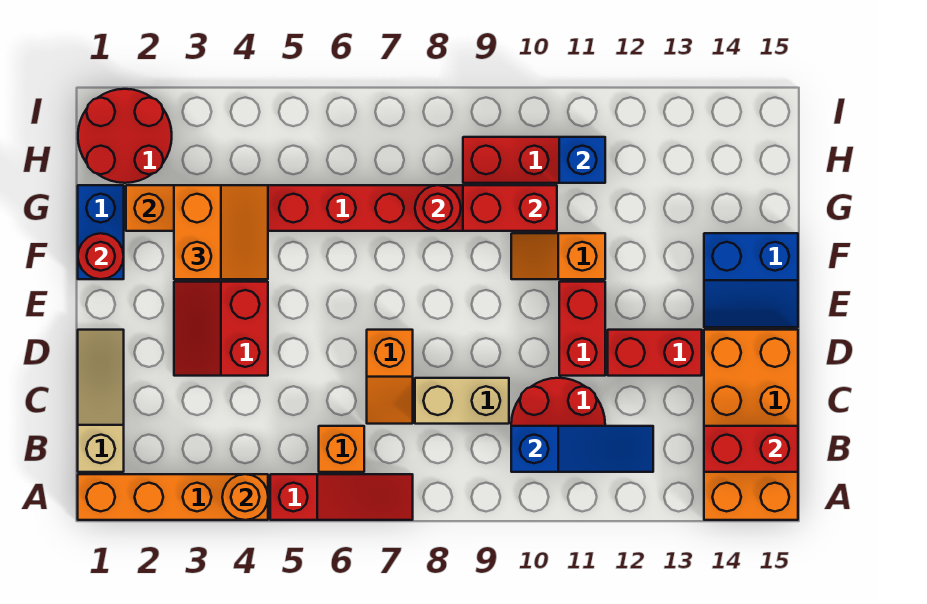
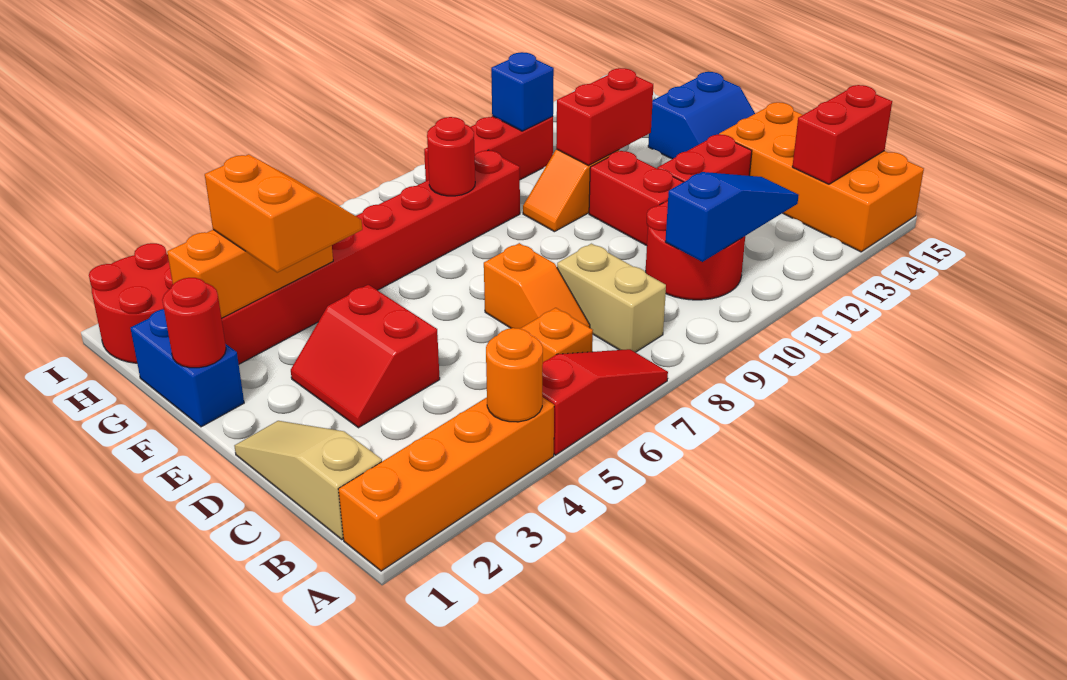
tan brick C8:C9 level 1 -> tan brick B8:C8 level 1
red brick G9:G10 level 2 -> red brick F11:F12 level 2

